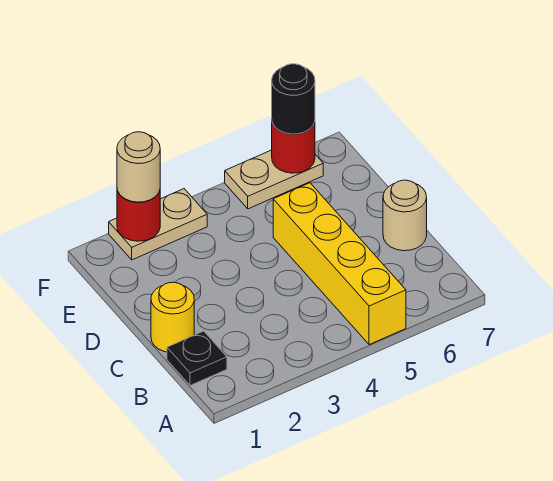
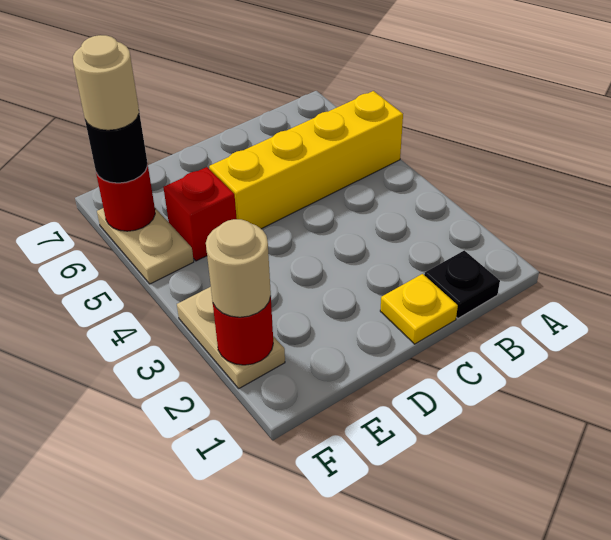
yellow round brick C1 level 1 -> yellow plate C1 level 1
tan round brick C7 level 1 -> tan round brick F6 level 4
none -> red brick E5 level 1

